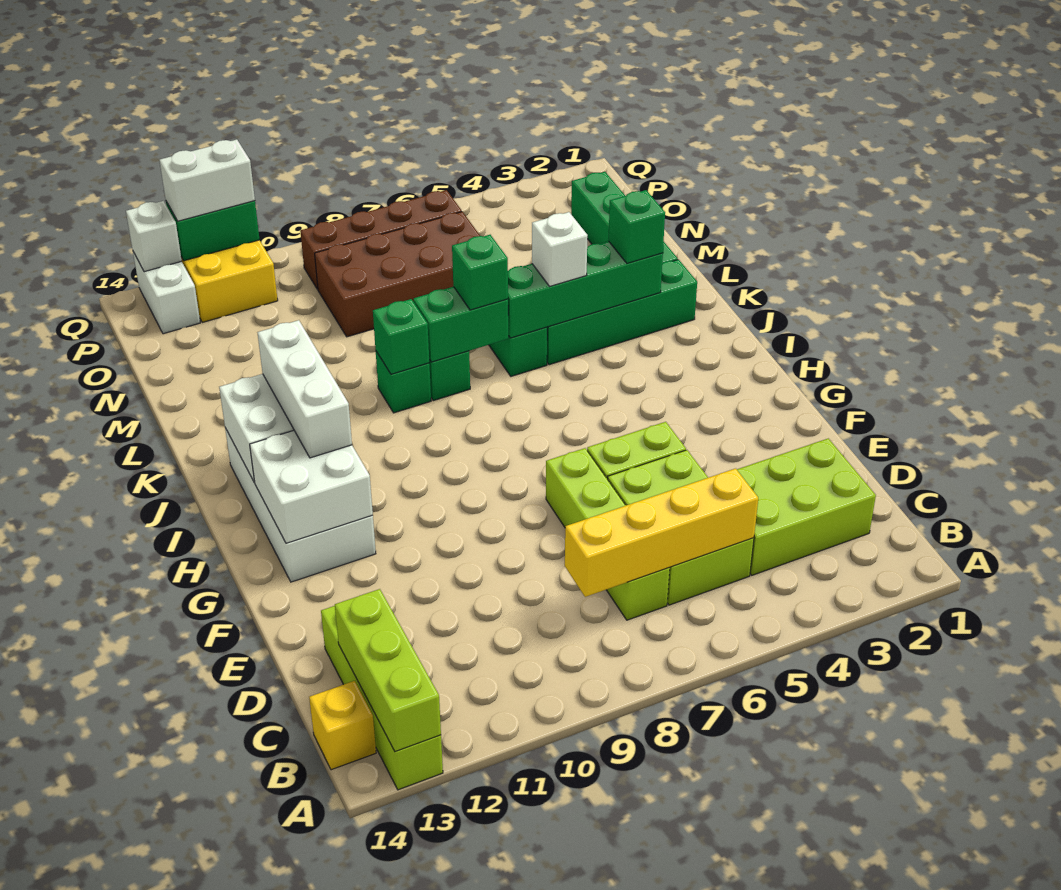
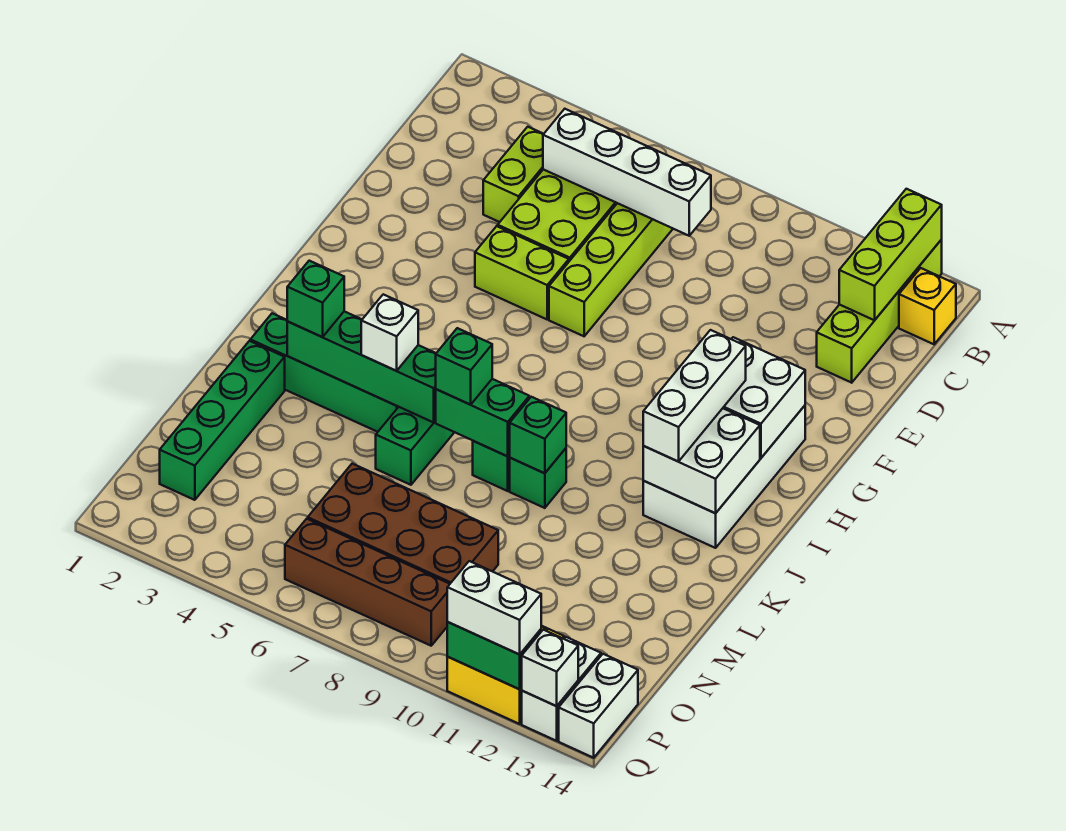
lime brick C2:D4 level 1 -> lime brick C4:D4 level 1
yellow brick C5:C8 level 2 -> white brick C5:C8 level 2
none -> white brick P14:Q14 level 1

